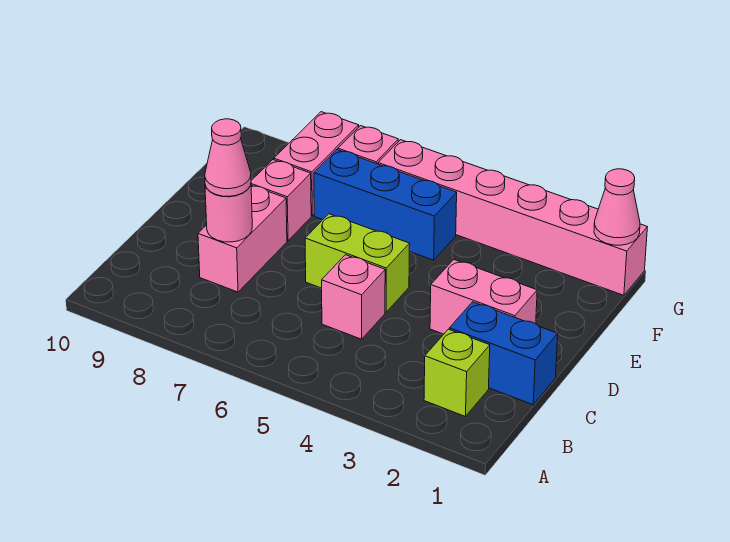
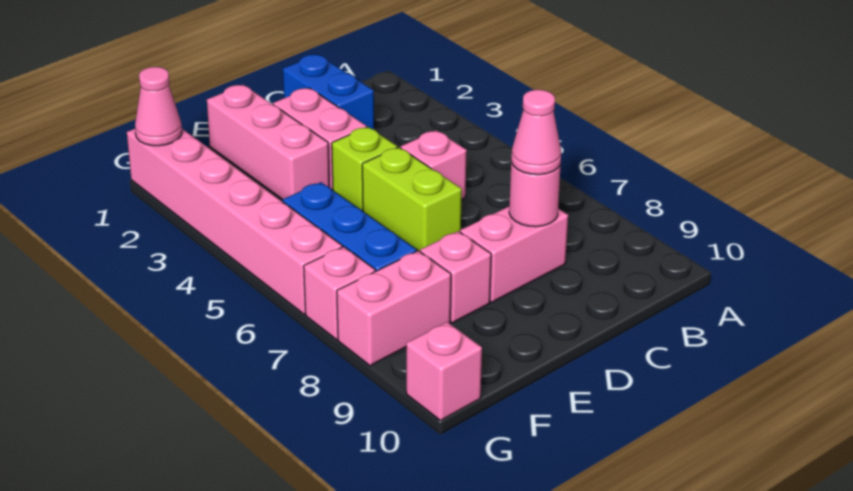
lime brick B2 level 1 -> lime brick D4 level 1
none -> pink brick E1:E3 level 1
none -> pink brick G10 level 1

